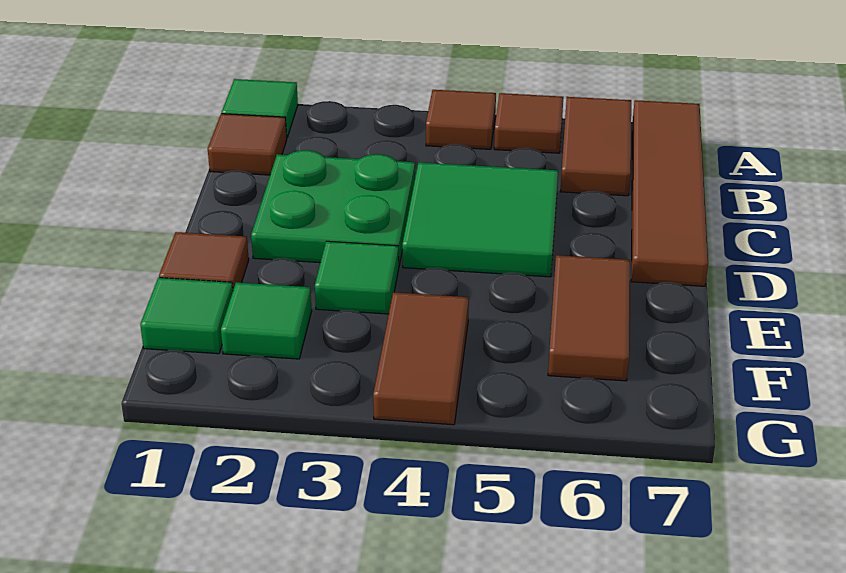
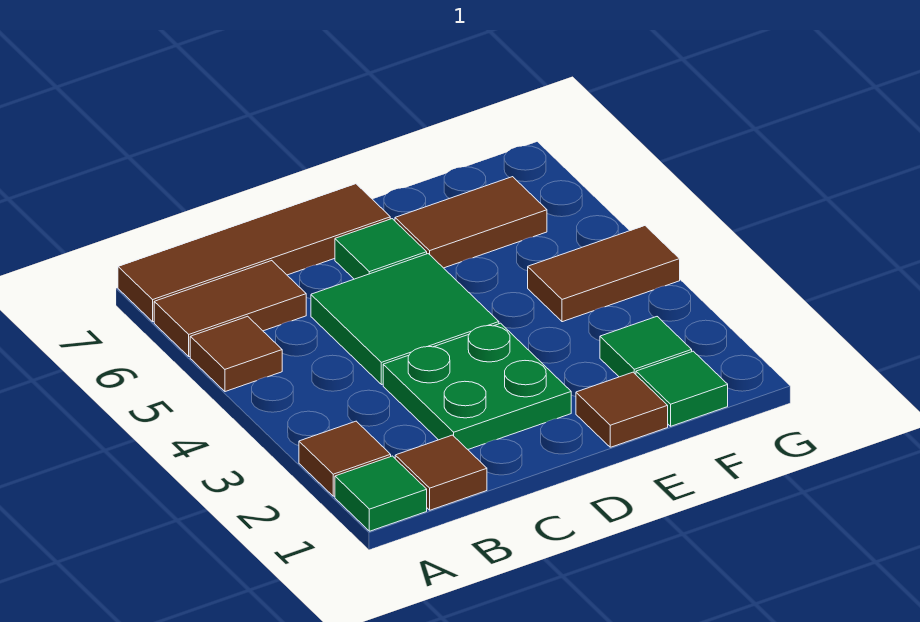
brown tile A4 level 1 -> brown tile A2 level 1
green tile E3 level 1 -> green tile D6 level 1

